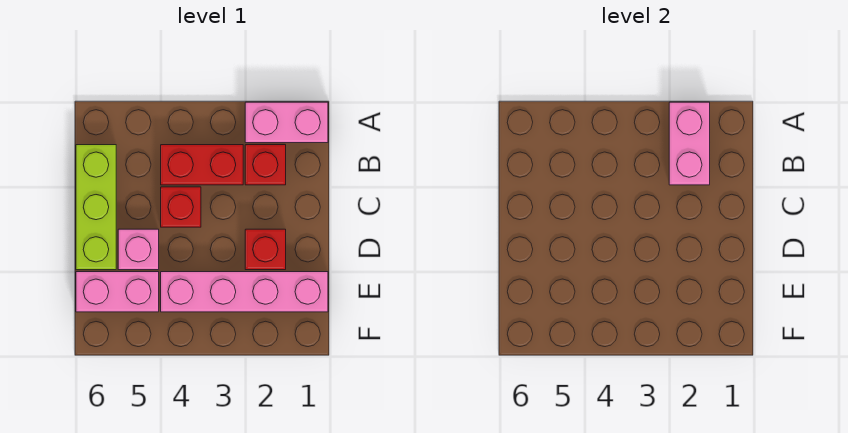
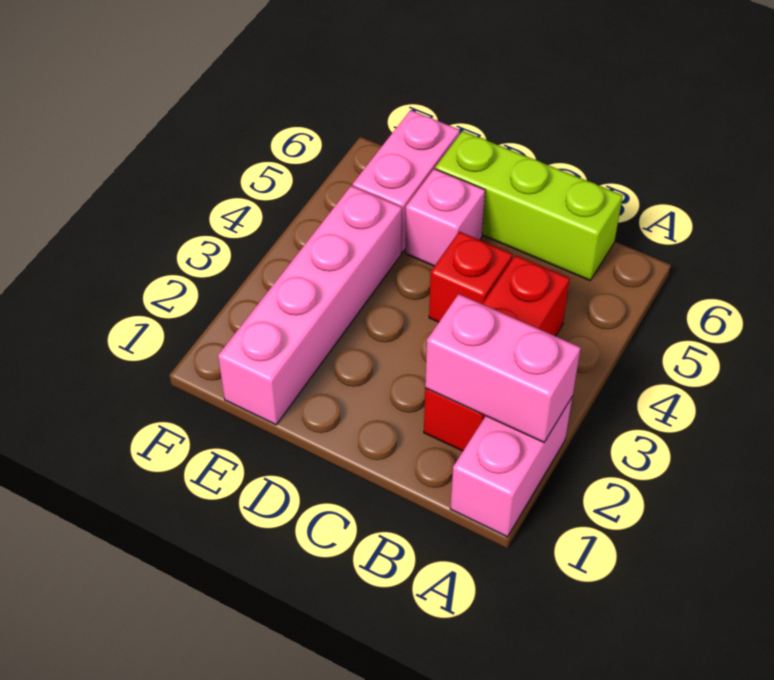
red brick D2 level 1 -> none

